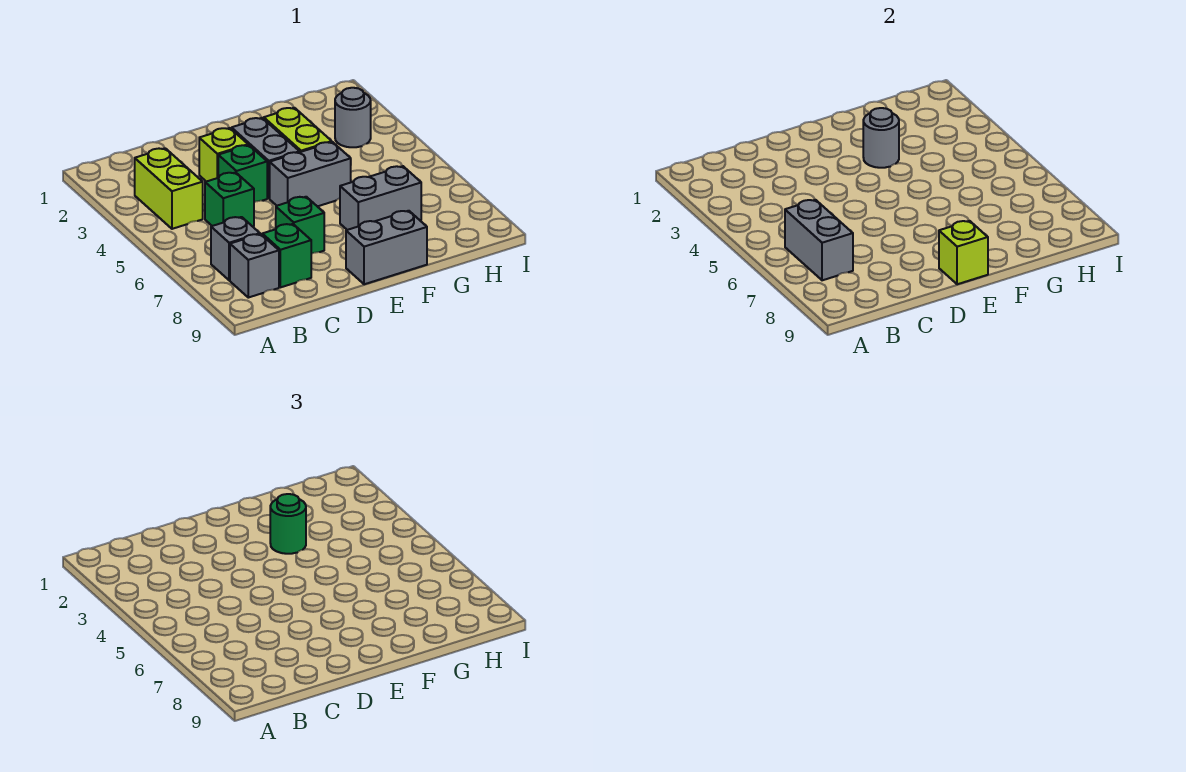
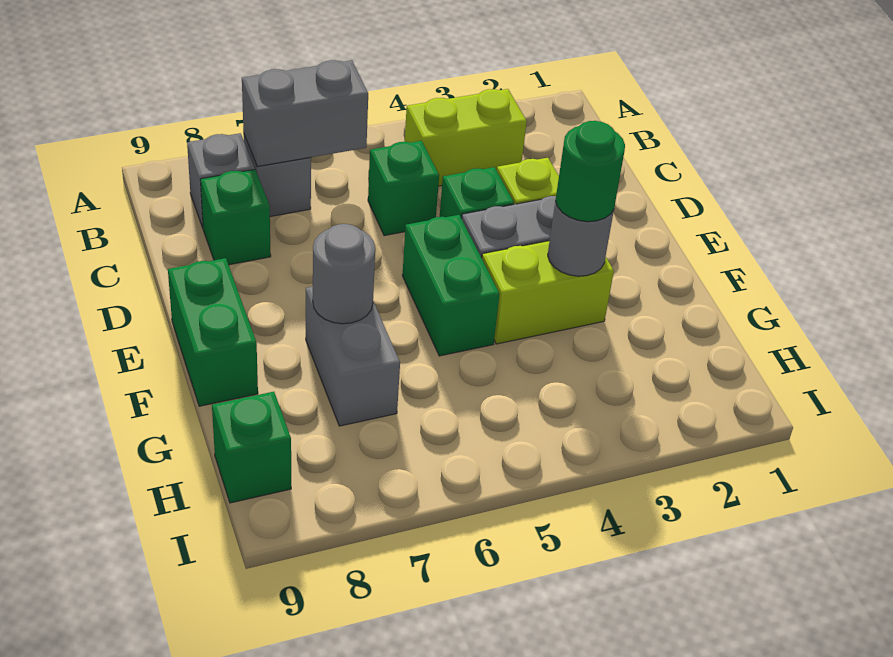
green brick D7 level 1 -> green brick H9 level 1
grey brick E5:F5 level 1 -> green brick E5:F5 level 1
grey brick E9:F9 level 1 -> green brick E9:F9 level 1
lime brick E9 level 2 -> none
grey round brick H3 level 1 -> grey round brick F7 level 2

